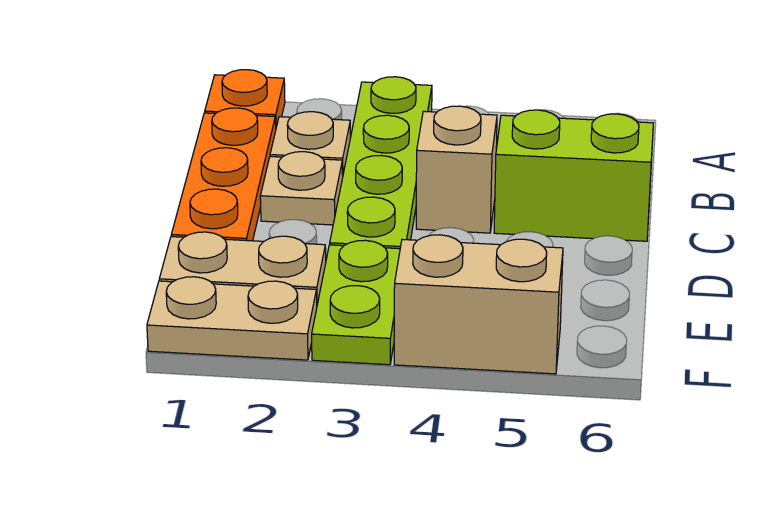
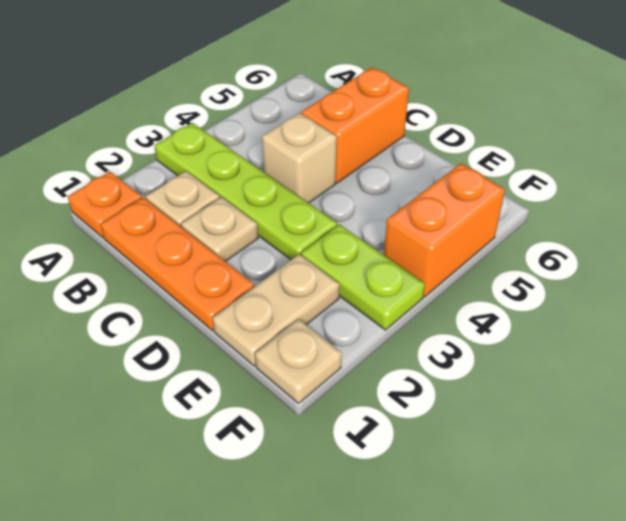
lime brick C5:C6 level 1 -> orange brick C5:C6 level 1
tan plate F1:F2 level 1 -> tan plate F1 level 1
tan brick F4:F5 level 1 -> orange brick F4:F5 level 1

